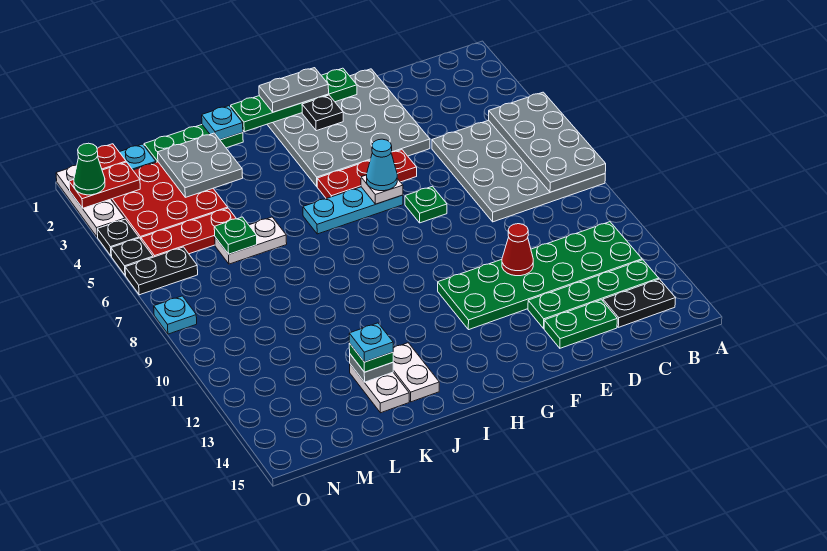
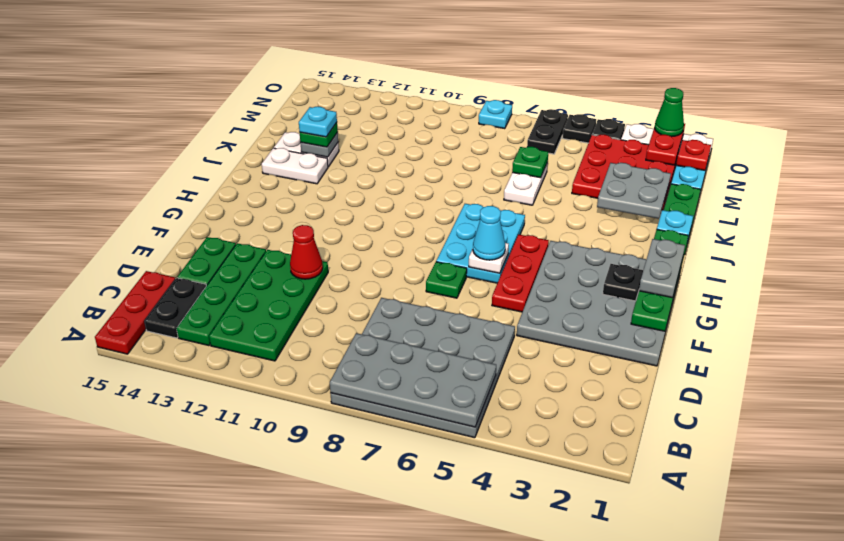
green plate B11:G12 level 1 -> green plate B11:E12 level 1
cyan plate G6:I6 level 1 -> cyan plate G6:I7 level 1
red plate L5:N5 level 1 -> red plate A15:C15 level 1

